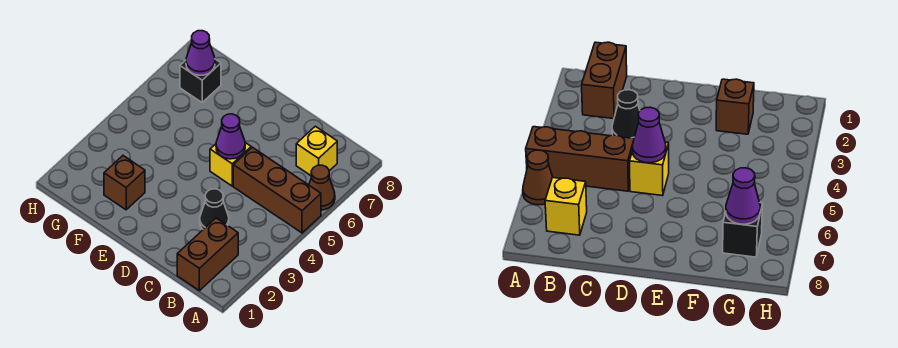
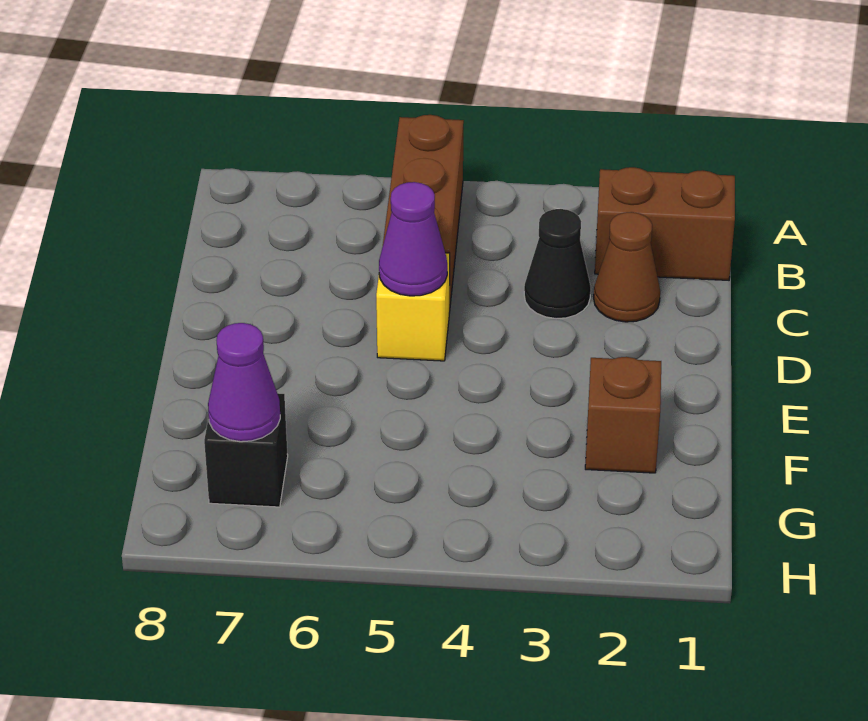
brown cone A6 level 1 -> brown cone C2 level 1
yellow brick B7 level 1 -> none

